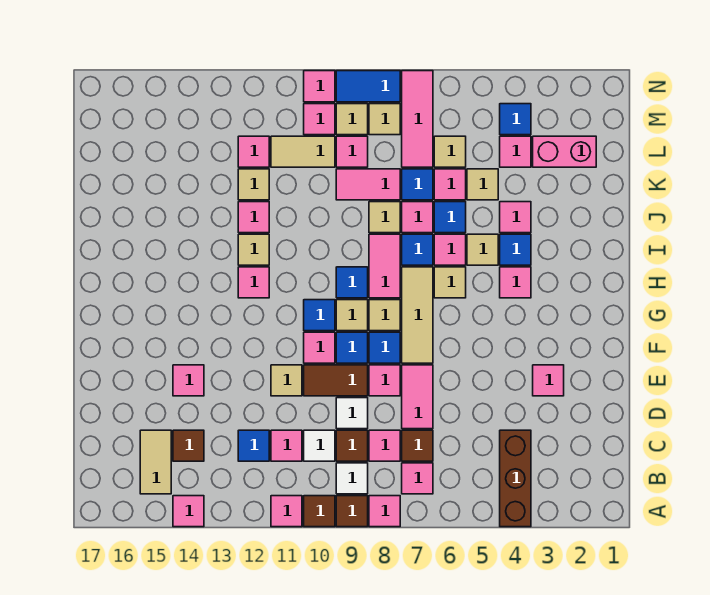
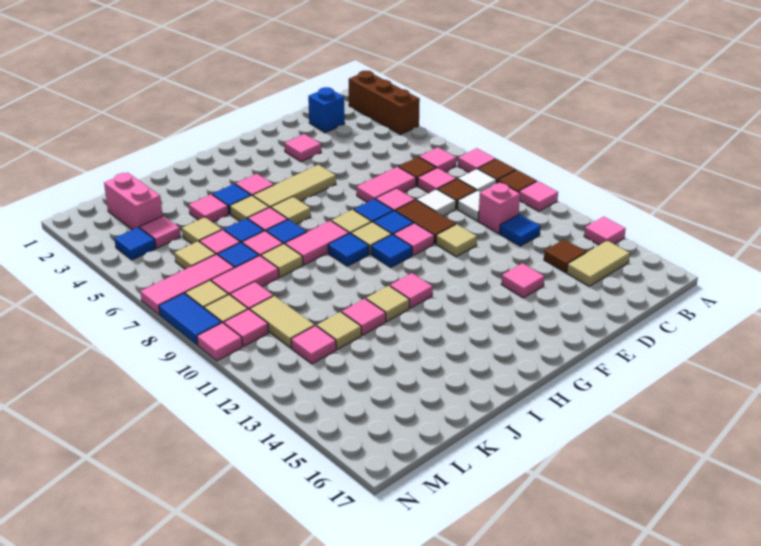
brown brick A4:C4 level 1 -> brown brick A2:A4 level 1
none -> blue brick C2 level 1
pink tile C11 level 1 -> pink brick C11 level 1
tan tile F7:H7 level 1 -> tan tile F5:H5 level 1
pink tile K8:K9 level 1 -> pink tile K8:L8 level 1

